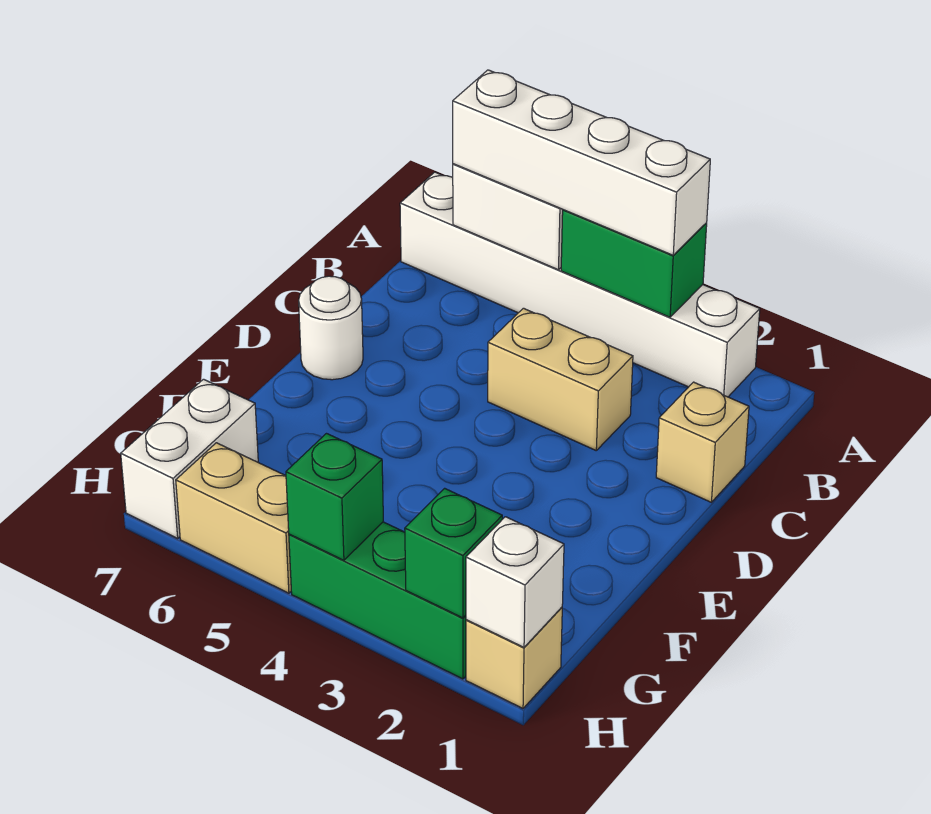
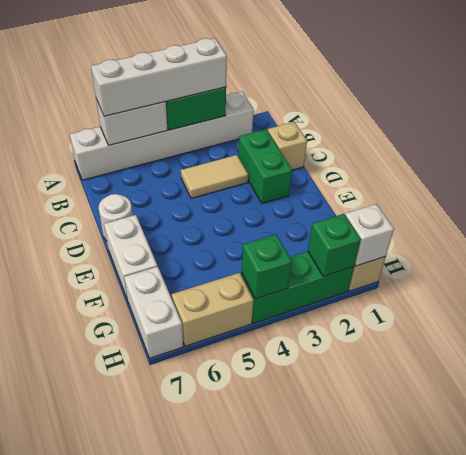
none -> green brick C2:D2 level 1
tan brick C3:C4 level 1 -> tan tile C3:C4 level 1
none -> white brick E7:F7 level 1

